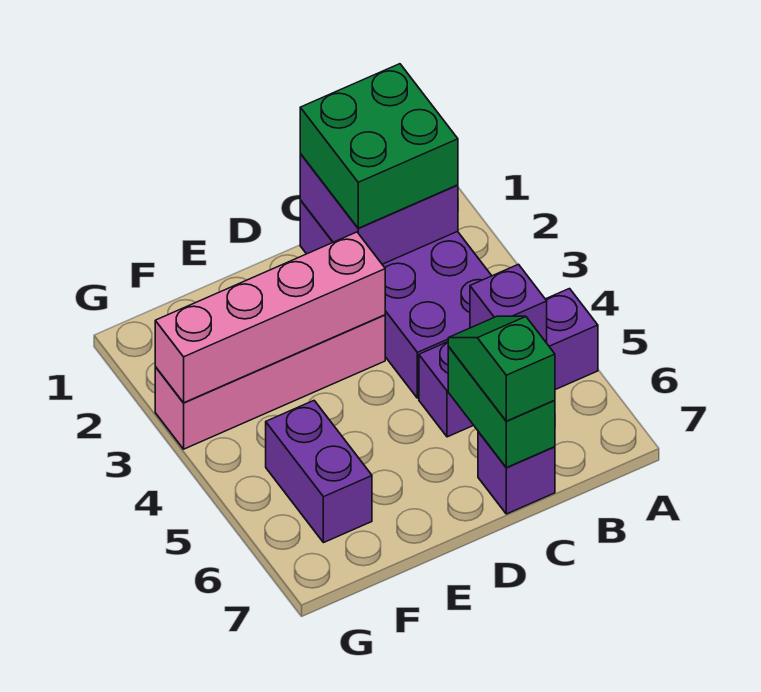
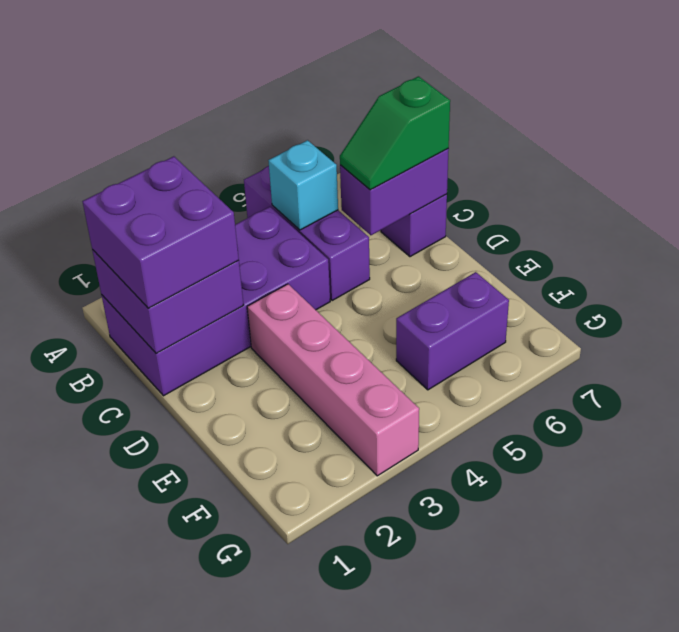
green brick B1:C2 level 3 -> purple brick B1:C2 level 3
purple brick B5 level 2 -> cyan brick B5 level 2
green brick C6:C7 level 2 -> purple brick C6:C7 level 2
pink brick D3:G3 level 2 -> none

